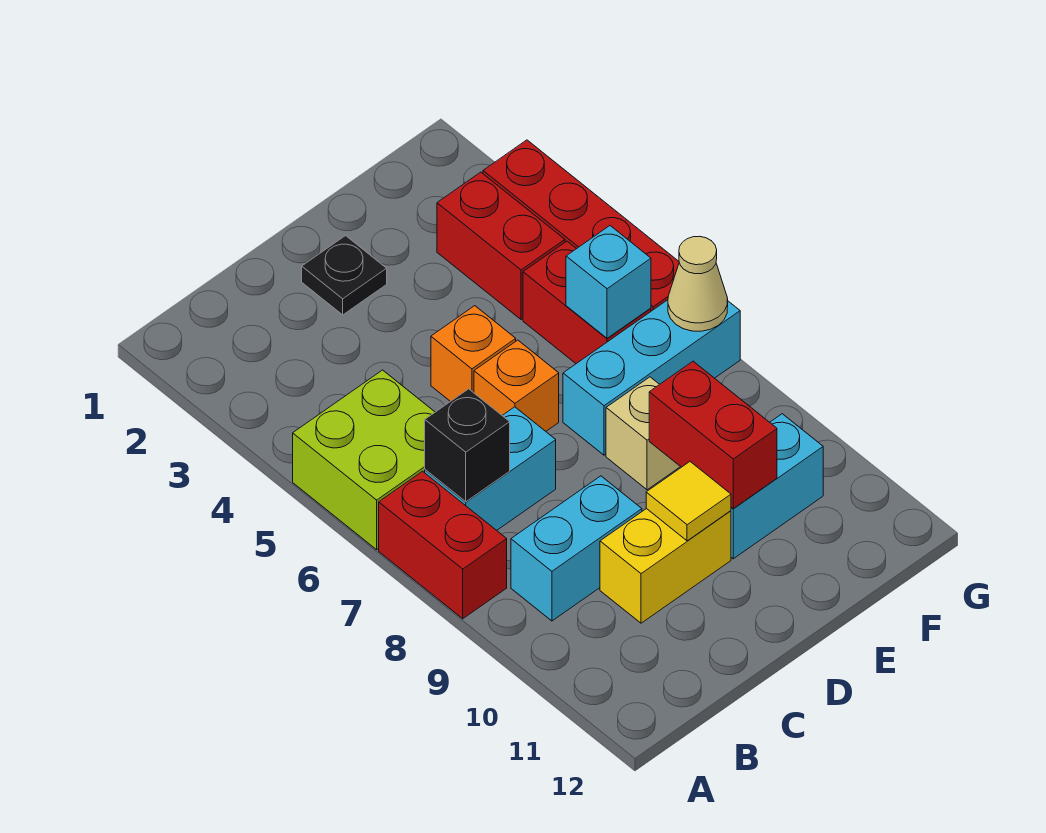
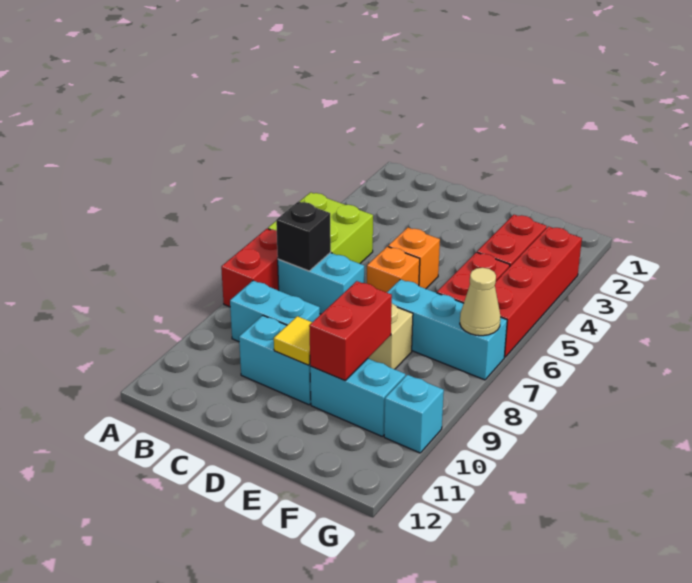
yellow brick C10:D10 level 1 -> cyan brick C10:D10 level 1
black plate D2 level 1 -> none
cyan brick F6 level 2 -> cyan brick G10 level 1

